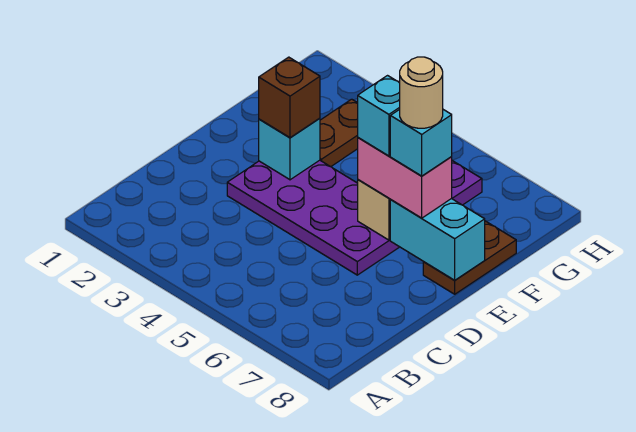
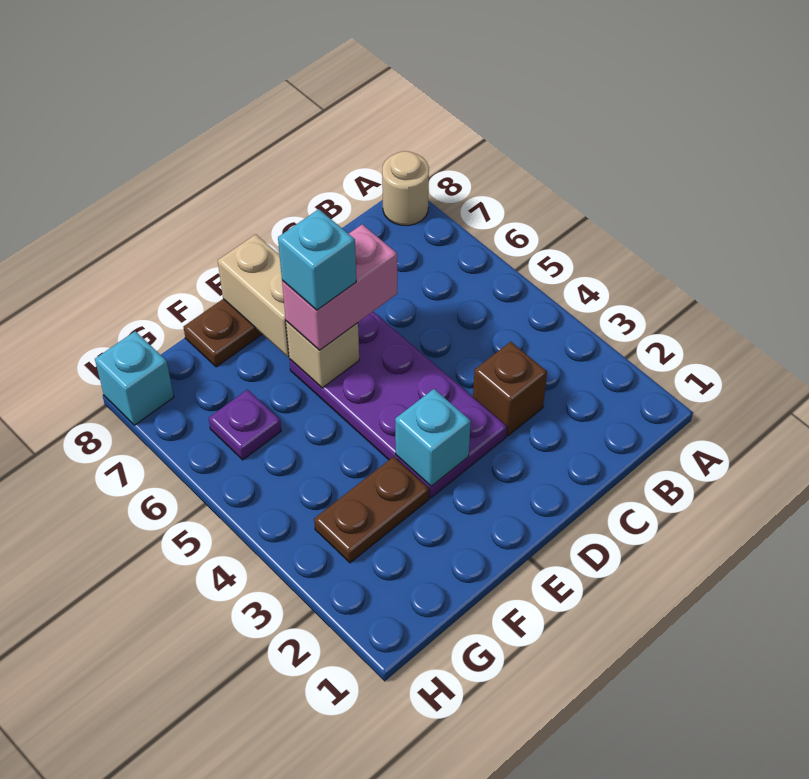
brown brick E3 level 3 -> brown brick C3 level 1
pink brick E6:E7 level 3 -> pink brick D6:E6 level 3
cyan brick E7:E8 level 2 -> tan brick E7:E8 level 2
cyan brick E7 level 4 -> cyan brick H8 level 1
tan round brick E7 level 5 -> tan round brick A8 level 1

